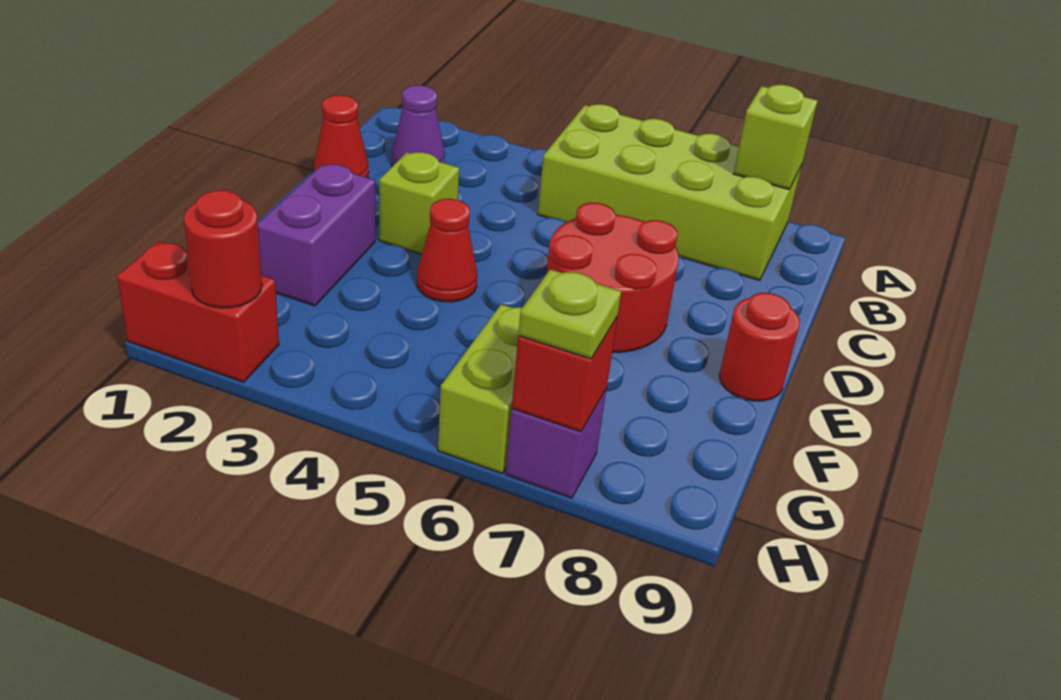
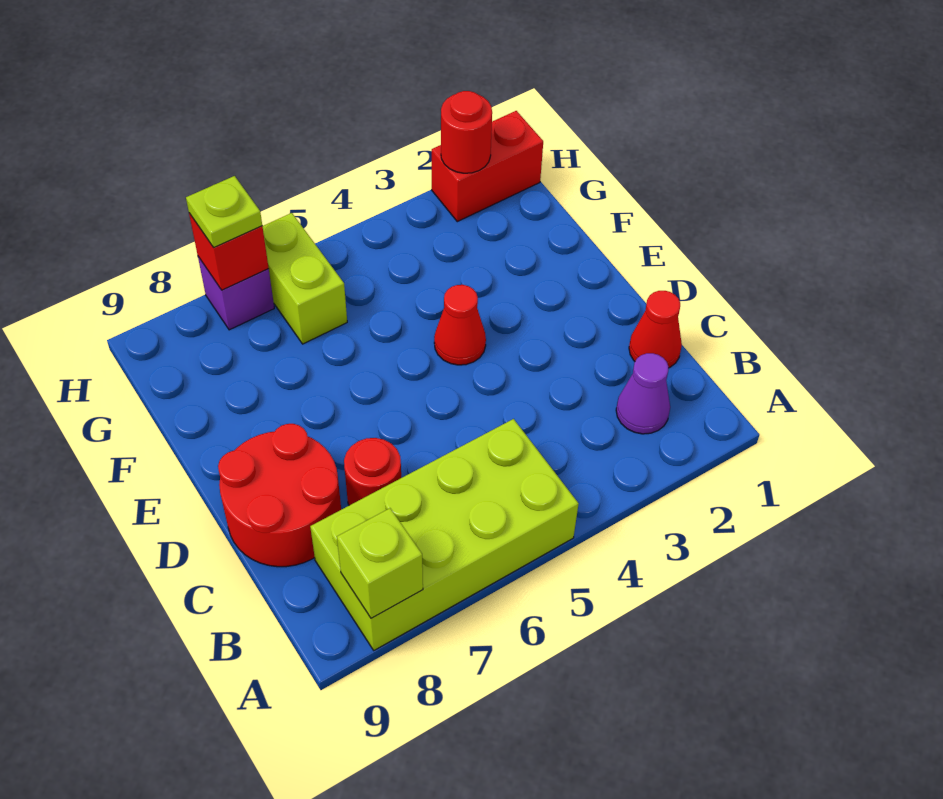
lime brick D3 level 1 -> none
red round brick D6:E7 level 1 -> red round brick C8:D9 level 1
purple brick E2:F2 level 1 -> none
red round brick E9 level 1 -> red round brick C7 level 1

